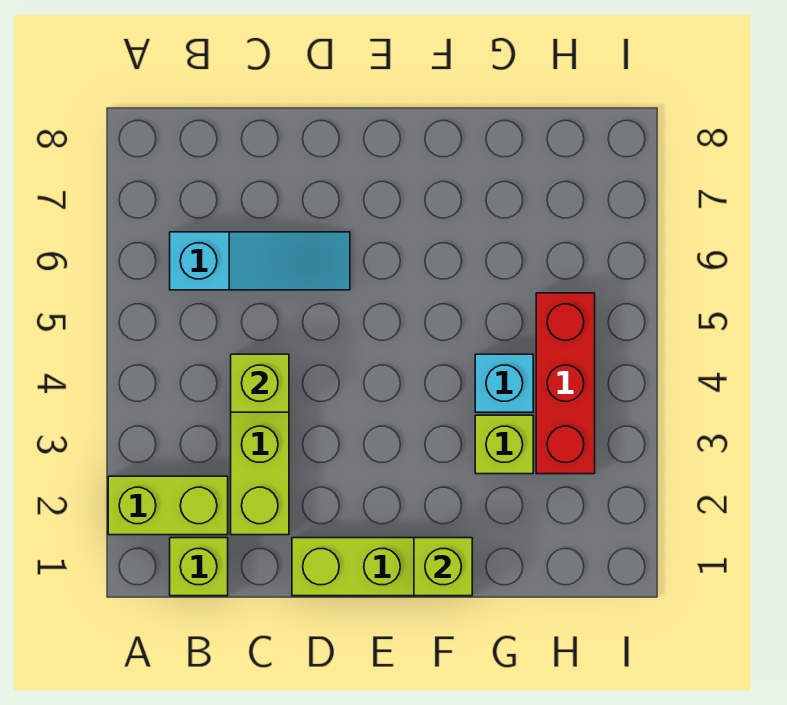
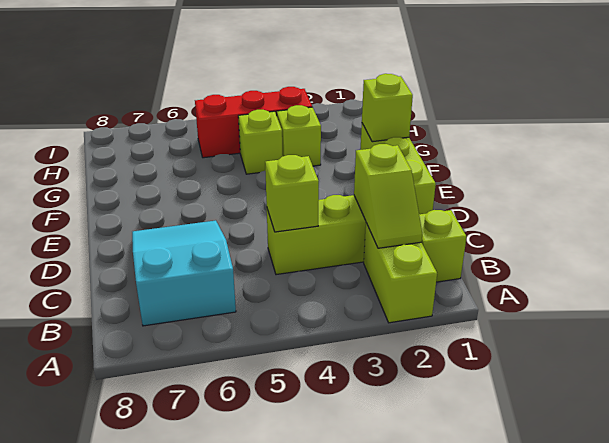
none -> lime slope B2:C2 level 2 top C
cyan slope B6:D6 level 1 top B -> cyan slope B6:D7 level 1 top B
cyan brick G4 level 1 -> lime brick G4 level 1

